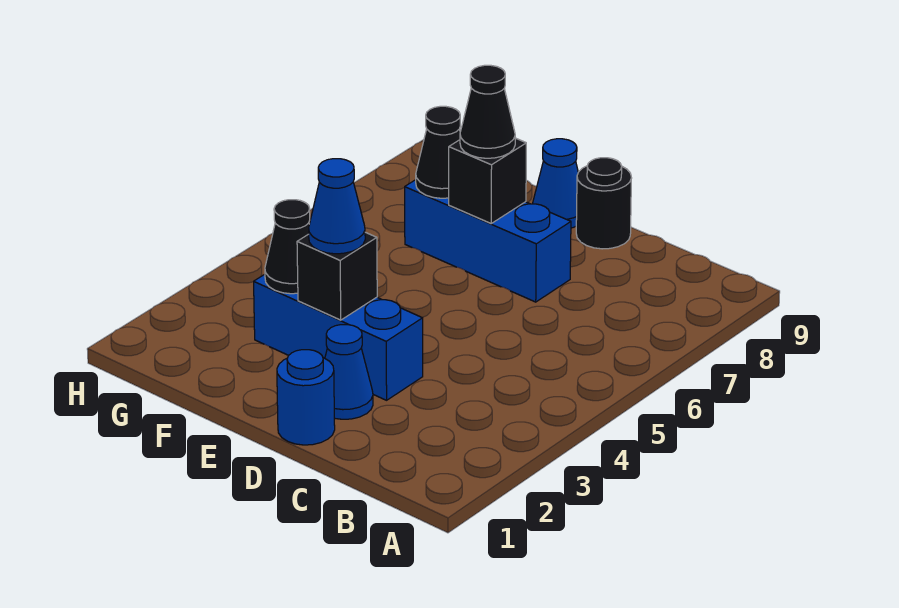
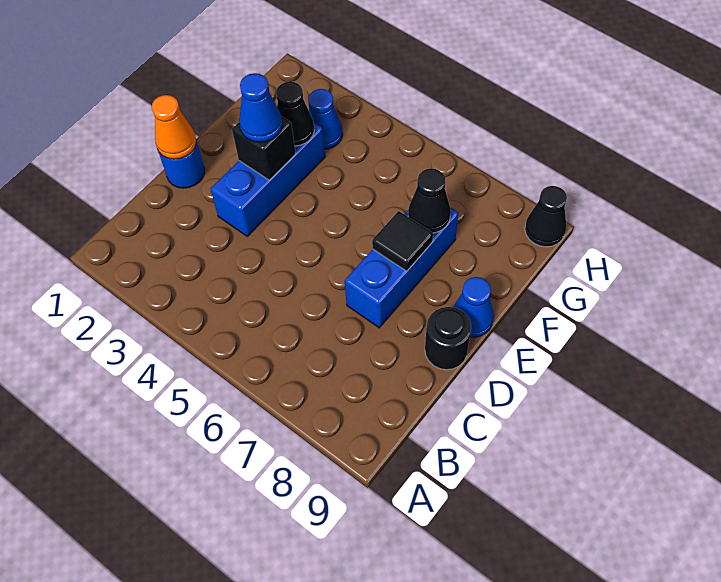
none -> orange cone D1 level 2
blue cone D2 level 1 -> blue cone G3 level 1
black brick E7 level 2 -> black tile E7 level 2
black cone E7 level 3 -> black cone H9 level 1

